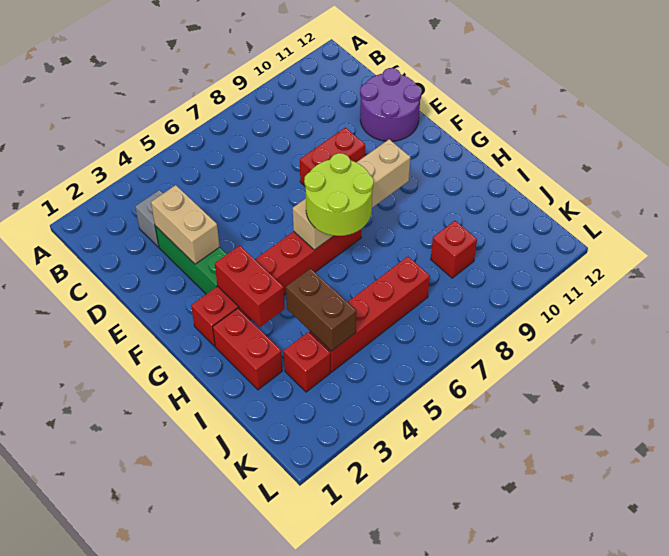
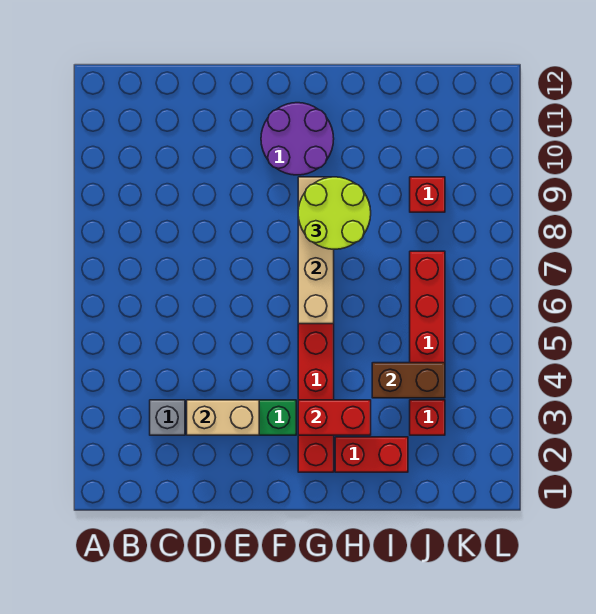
purple round brick D11:E12 level 1 -> purple round brick F10:G11 level 1
red brick E8:E9 level 1 -> none
lime round brick G6:H7 level 3 -> lime round brick G8:H9 level 3

